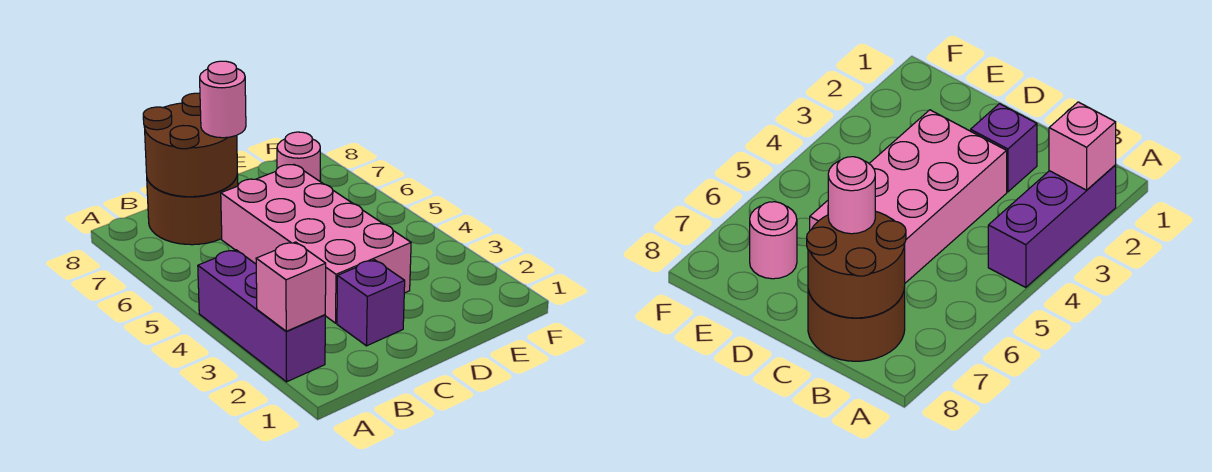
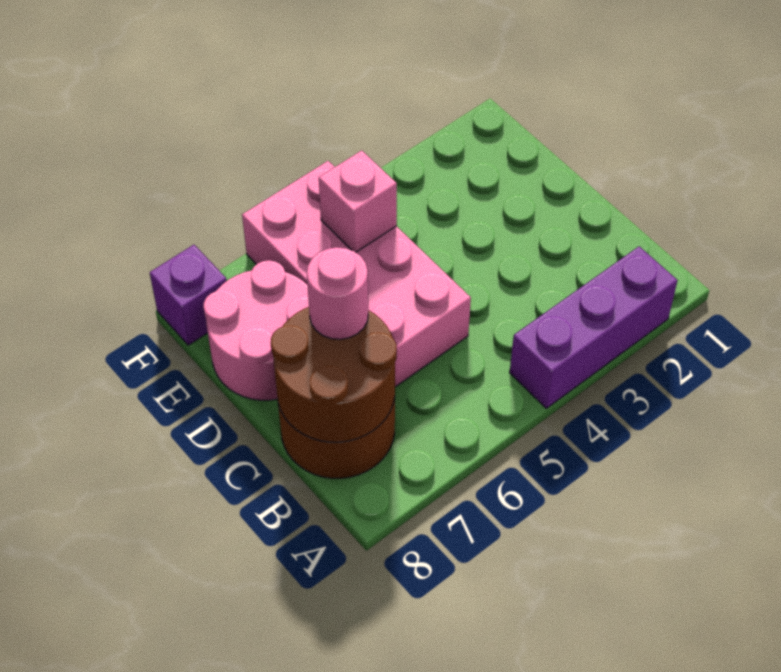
pink brick A2 level 2 -> pink brick E5 level 2
purple brick C2 level 1 -> purple brick F8 level 1
pink brick C3:D6 level 1 -> pink brick C5:F6 level 1
pink round brick E7 level 1 -> pink round brick D7:E8 level 1

